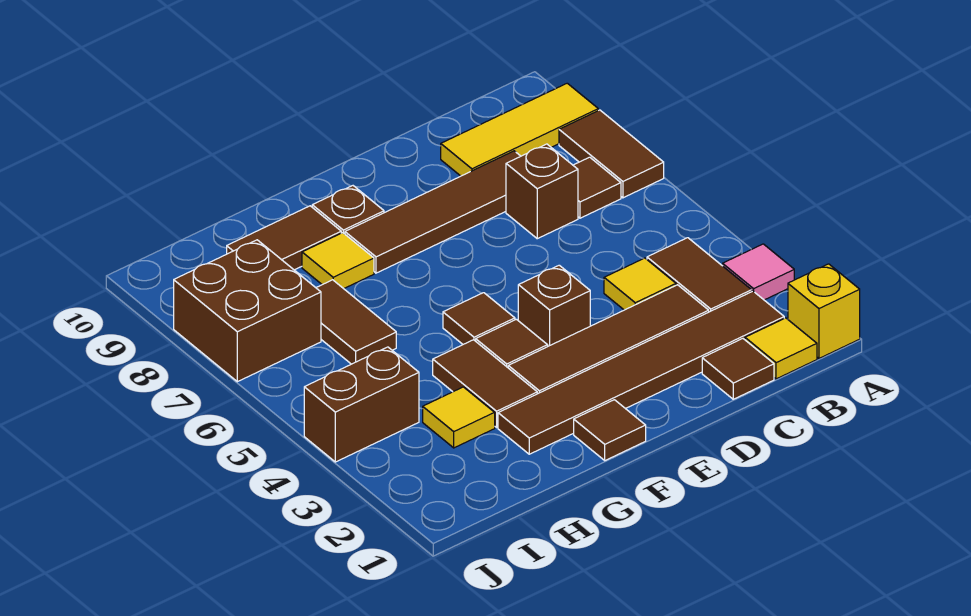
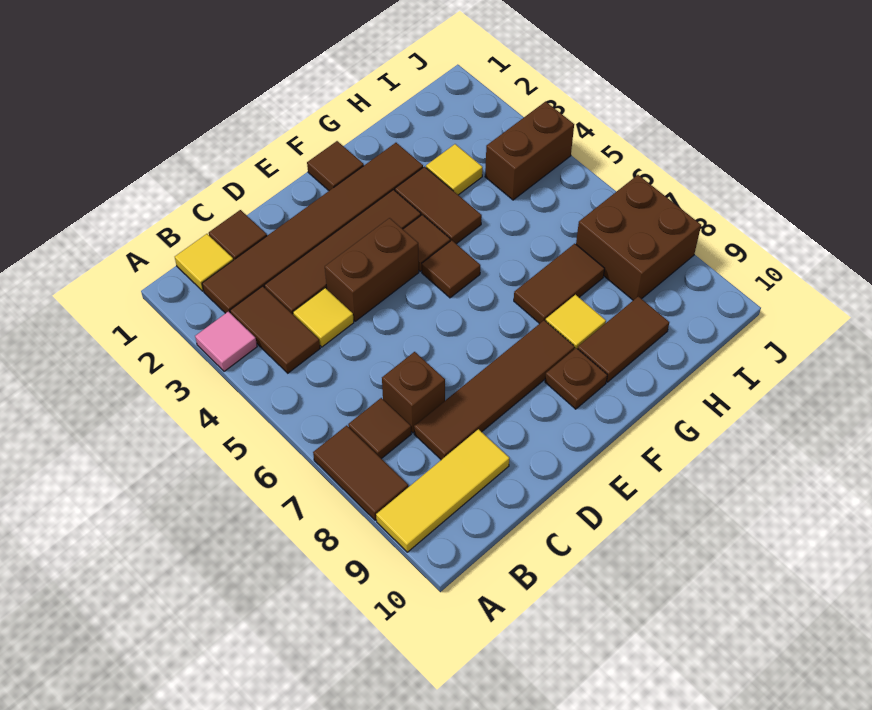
yellow brick A1 level 1 -> none
brown brick E4 level 1 -> brown brick D4:E4 level 1
brown tile H6:H7 level 1 -> brown tile G7:H7 level 1

